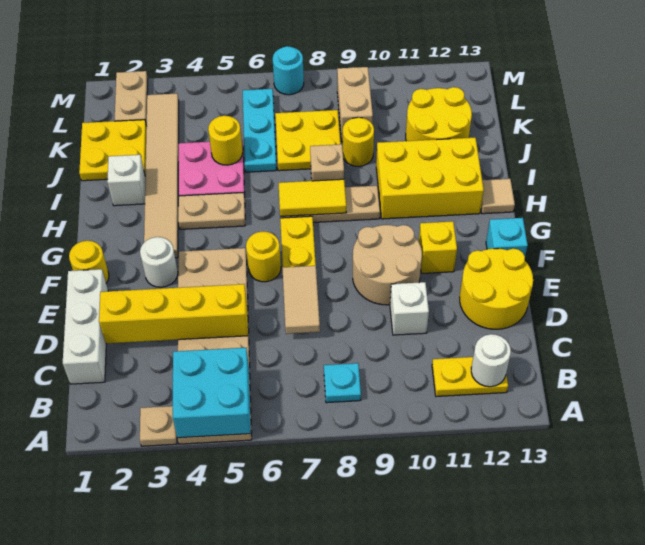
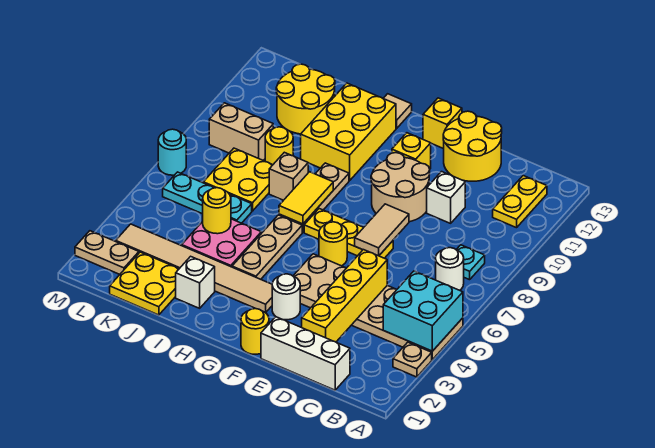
white round brick B12 level 2 -> white round brick B7 level 1
tan tile D7:E7 level 2 -> tan tile E7:E8 level 2
cyan brick F13 level 1 -> yellow brick F13 level 1
tan plate H4:H5 level 1 -> tan plate H4:H6 level 1

